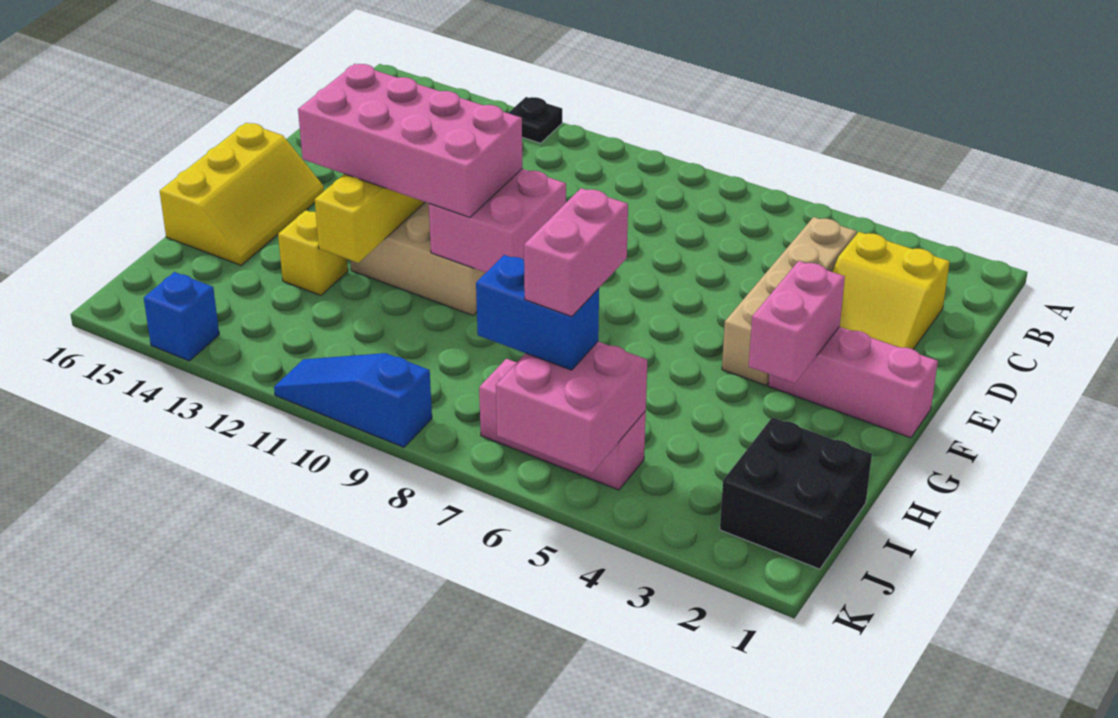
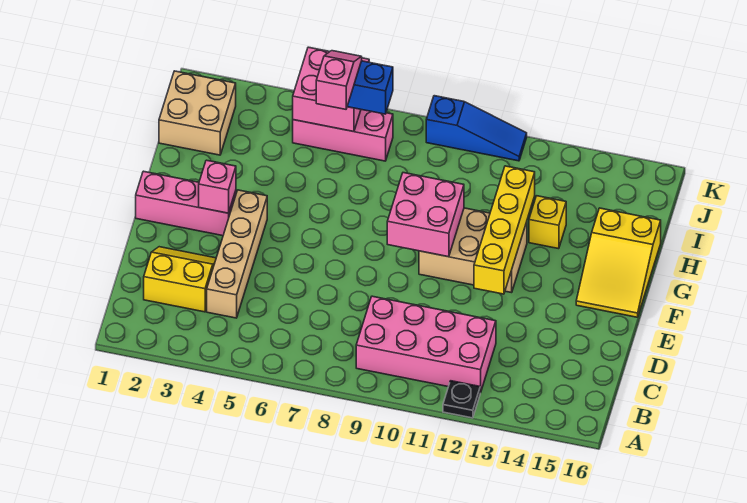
pink brick F3:G3 level 2 -> pink brick F3 level 2
pink brick F10:G13 level 3 -> pink brick B9:C12 level 1
yellow slope F15:H16 level 1 top 16 -> yellow slope F15:H16 level 1 top H
black brick I1:J2 level 1 -> tan brick I1:J2 level 1
pink brick I6:J6 level 4 -> pink slope I6:J6 level 4 top I
blue brick K14 level 1 -> none

